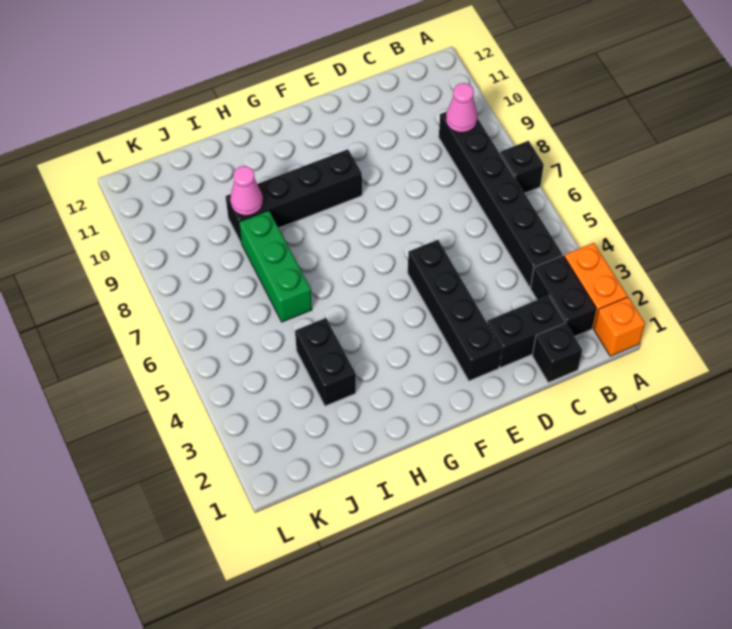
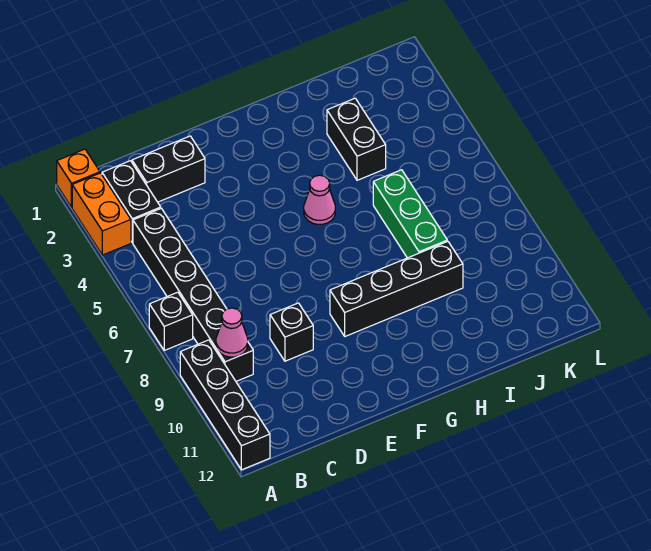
black brick C1 level 1 -> black brick D9 level 1
black brick E2:E5 level 1 -> black brick A9:A12 level 1
pink cone I9 level 2 -> pink cone G5 level 1

